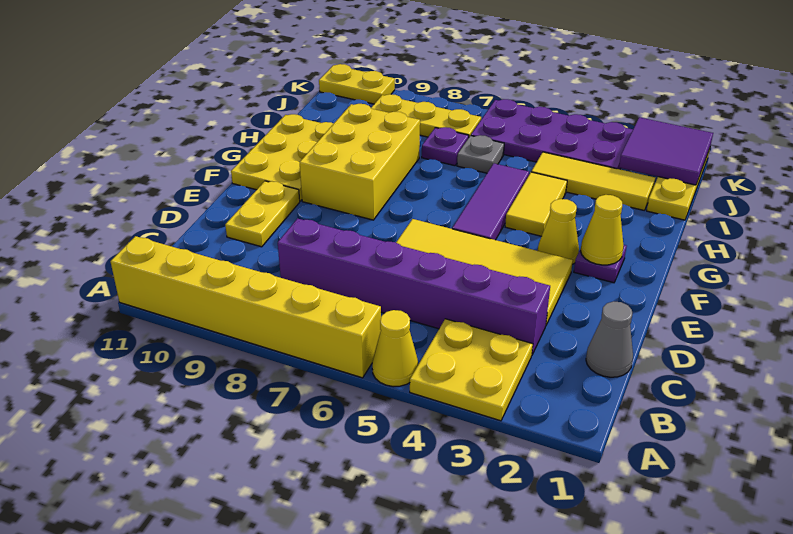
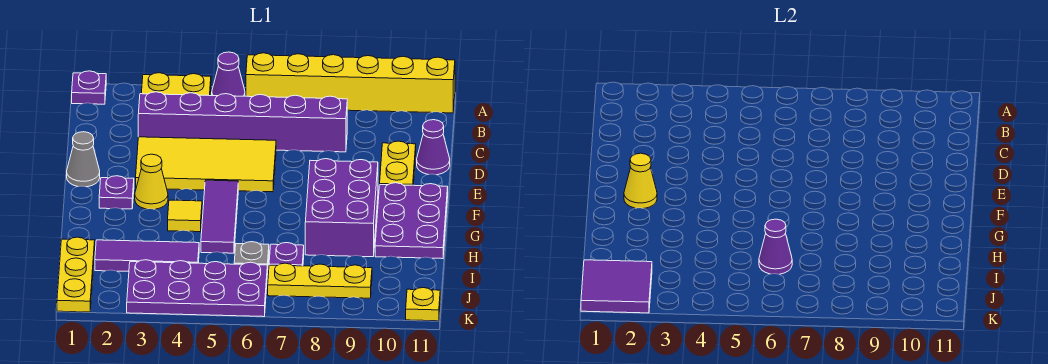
none -> purple plate A1 level 1
yellow cone A5 level 1 -> purple cone A5 level 1
grey cone C1 level 1 -> grey cone E1 level 1
none -> purple cone D11 level 1
yellow brick F8:H9 level 1 -> purple brick F8:H9 level 1
yellow plate F10:H11 level 1 -> purple plate F10:H11 level 1
yellow tile G4:H4 level 1 -> yellow tile G4 level 1
yellow tile I2:I4 level 1 -> purple tile I2:I4 level 1
none -> purple cone I6 level 2
yellow plate K10:K11 level 1 -> yellow plate K11 level 1

